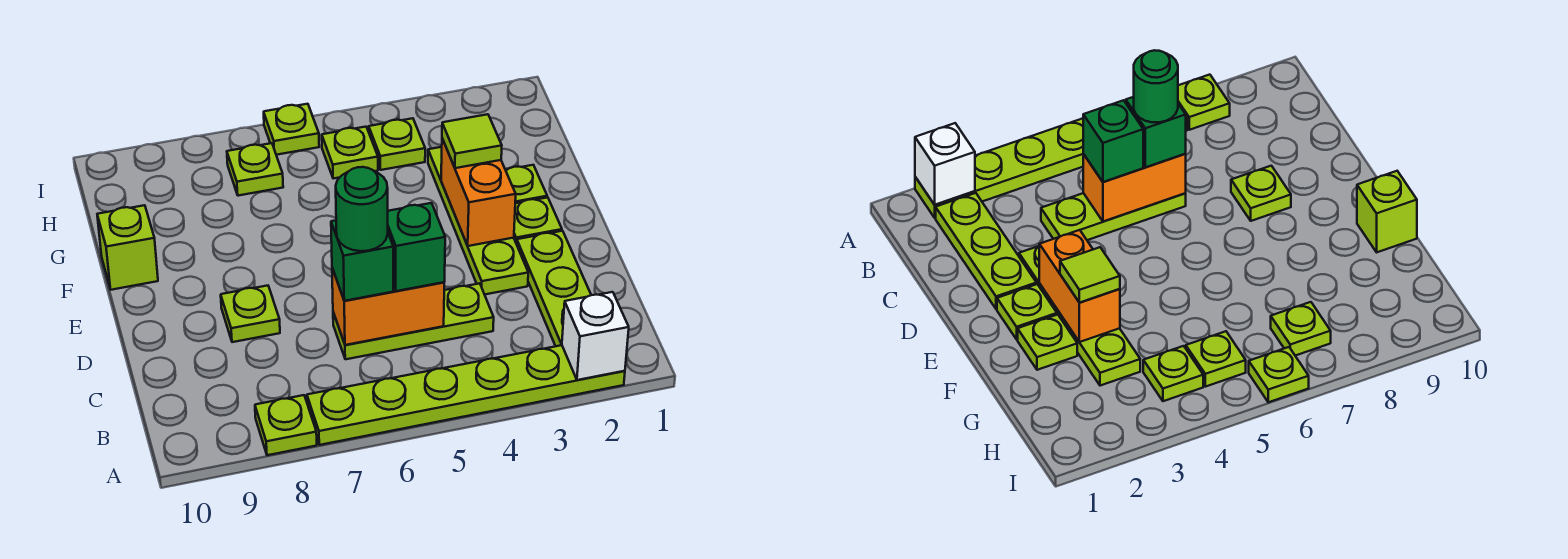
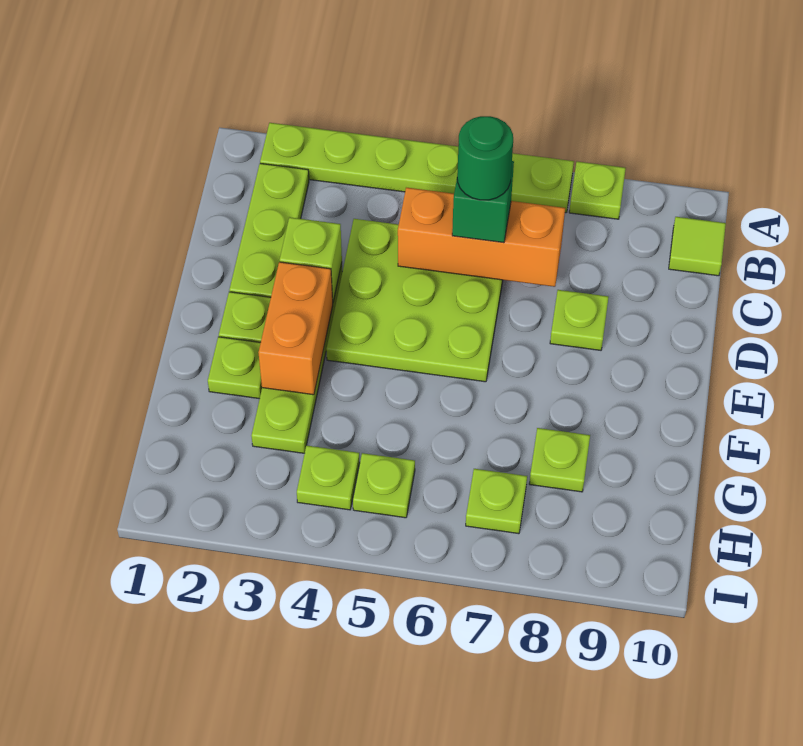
white brick A2 level 2 -> none
lime plate C4:C6 level 1 -> lime plate C4:E6 level 1
orange brick C5:C6 level 2 -> orange brick C5:C7 level 2
green brick C5 level 3 -> none
lime tile F3 level 3 -> lime tile B10 level 1
lime brick F10 level 1 -> lime brick D3 level 2
lime plate I6 level 1 -> lime plate G8 level 1

